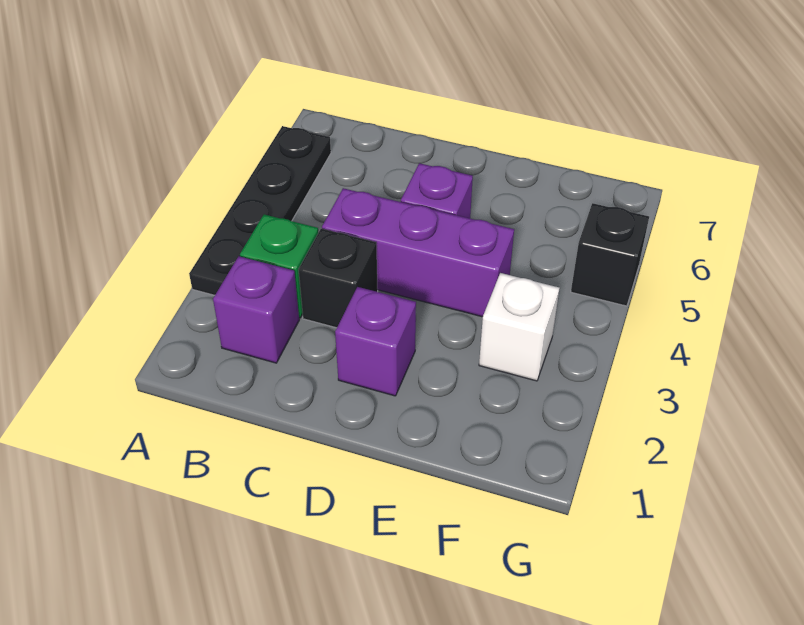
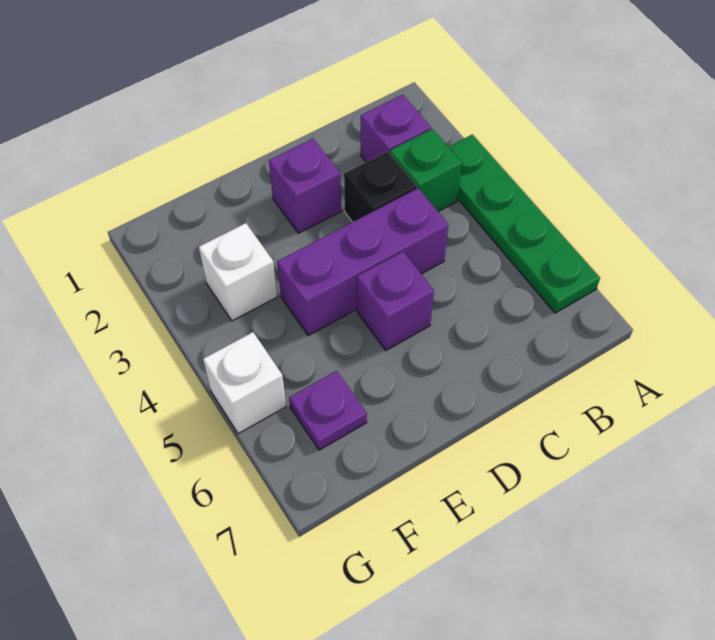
black plate A3:A6 level 1 -> green plate A3:A6 level 1
none -> purple plate F6 level 1
black brick G5 level 1 -> white brick G5 level 1

